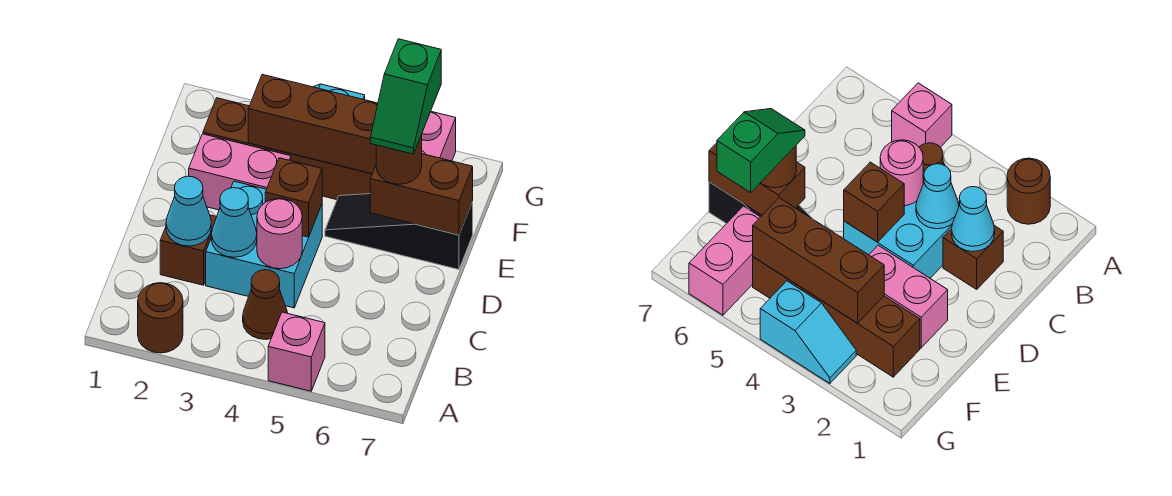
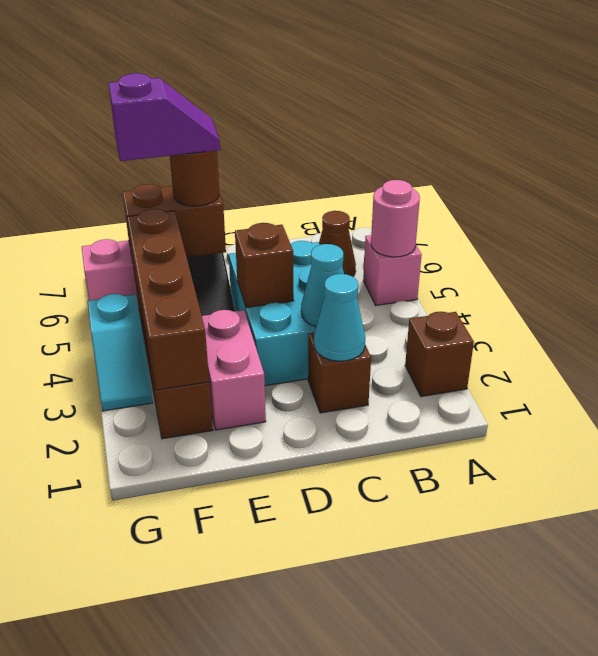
brown round brick A2 level 1 -> brown brick A2 level 1
brown cone B4 level 1 -> brown cone B6 level 1
cyan brick C3:D4 level 1 -> cyan brick C3:D5 level 1
pink round brick C4 level 2 -> pink round brick A5 level 2
brown brick E6:E7 level 2 -> brown brick E6:F6 level 2
green slope E6:F6 level 4 top F -> purple slope E6:F6 level 4 top F
brown brick F3:F5 level 2 -> brown brick F2:F5 level 2

